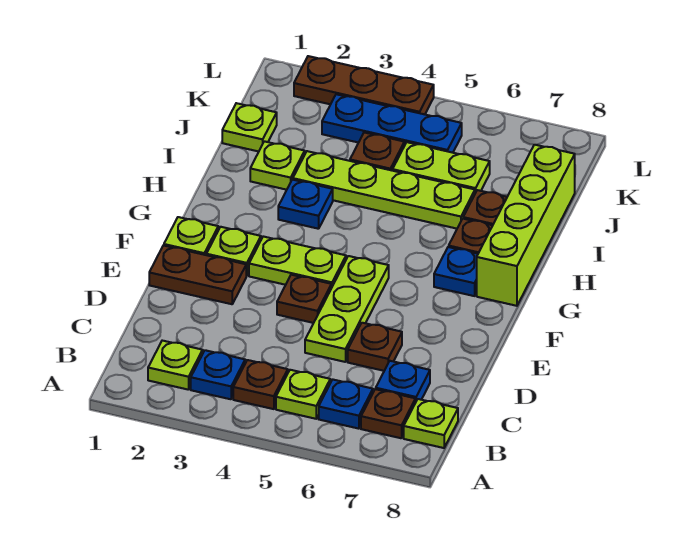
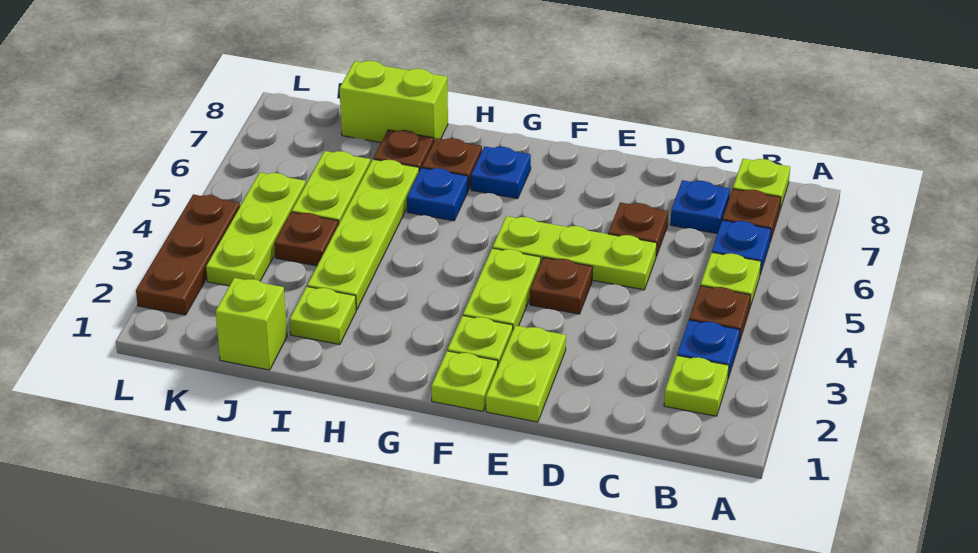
brown plate E1:E2 level 1 -> lime plate E1:E2 level 1
lime brick G8:J8 level 1 -> lime brick I8:J8 level 1
blue plate H3 level 1 -> blue plate H6 level 1
lime plate J1 level 1 -> lime brick J1 level 1
blue plate K3:K5 level 1 -> lime plate K3:K5 level 1

